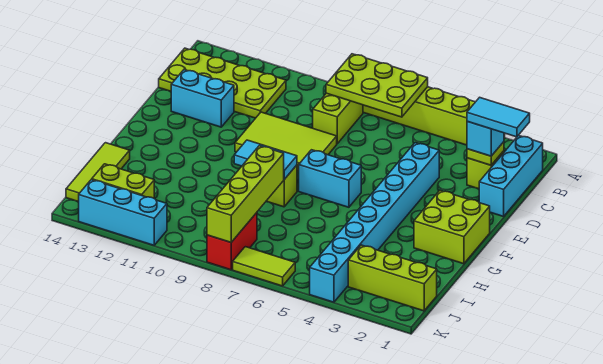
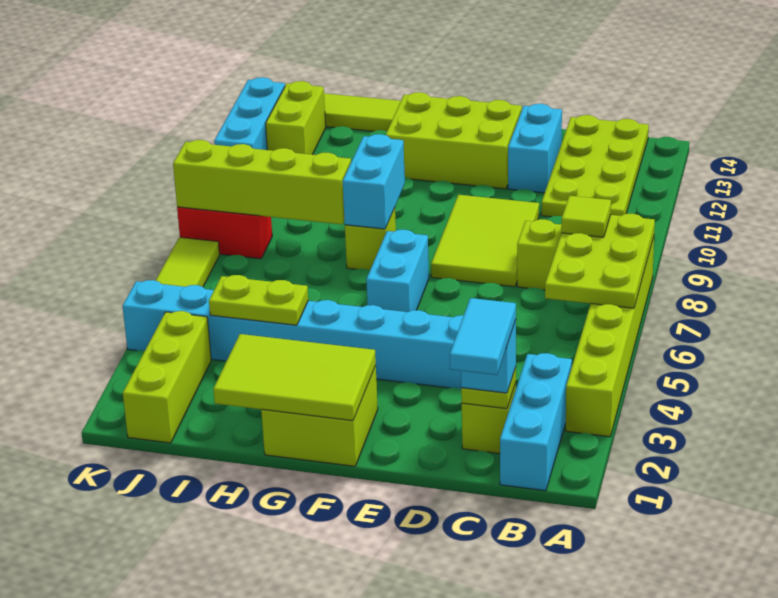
cyan brick B1:D1 level 1 -> cyan brick B1:B3 level 1
none -> lime tile B8 level 3
none -> lime brick E12:G13 level 1
none -> lime tile F1:H2 level 2
cyan tile G8:G9 level 2 -> cyan brick G8:G9 level 2
none -> lime plate H4:I4 level 2

